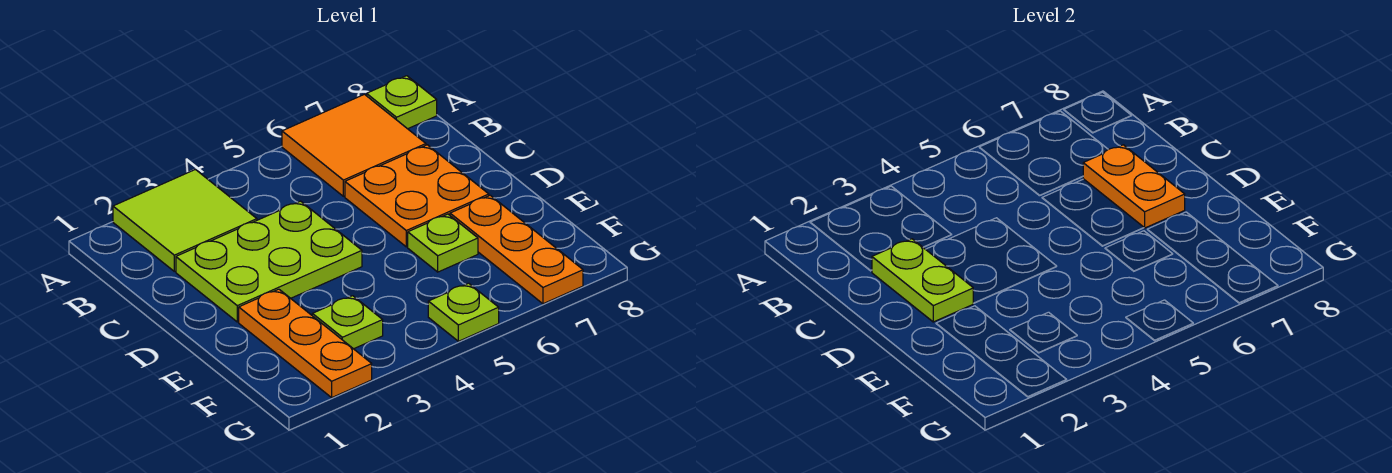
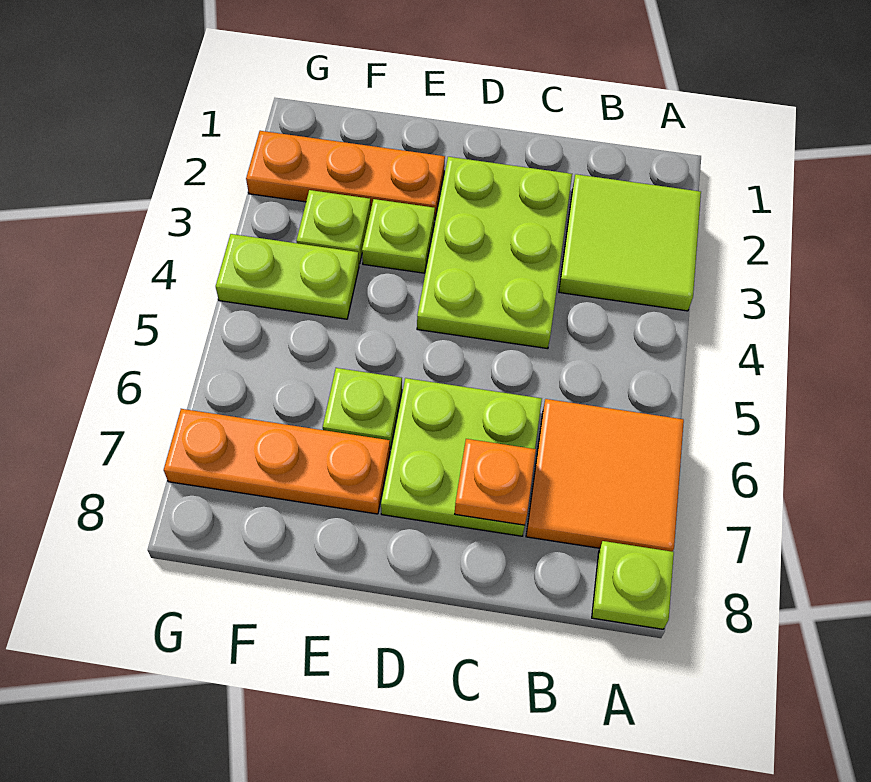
lime plate C2:D2 level 2 -> lime plate F4:G4 level 1
orange plate C6:D7 level 1 -> lime plate C6:D7 level 1
orange plate C7:D7 level 2 -> orange plate C7 level 2
lime plate G5 level 1 -> lime plate E3 level 1

